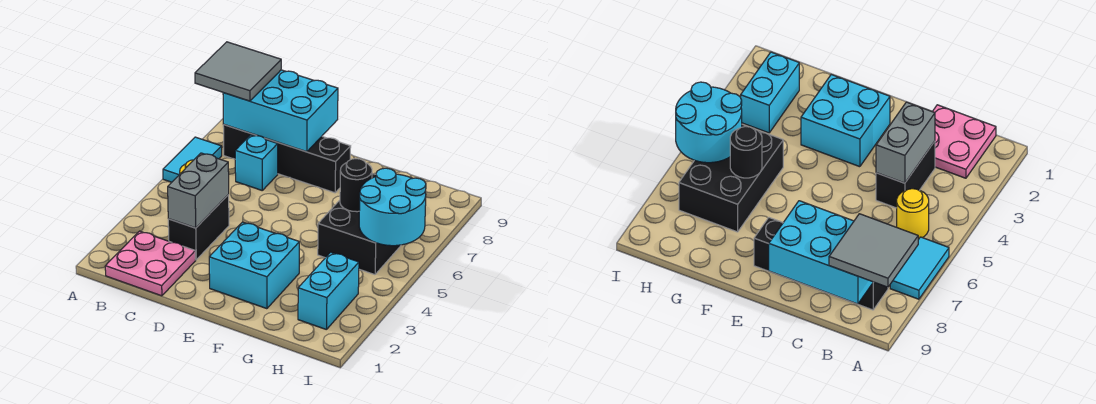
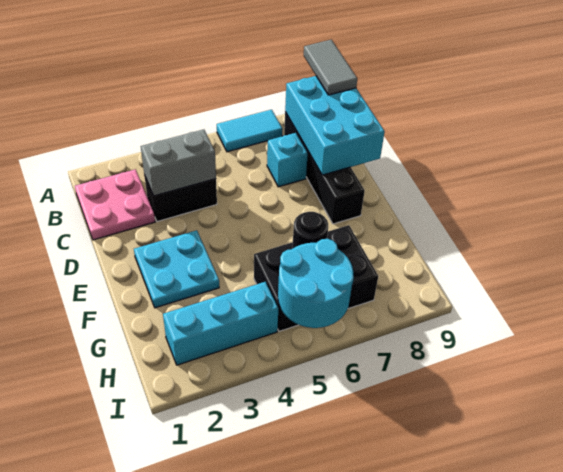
grey tile A8:B9 level 3 -> grey tile A9:B9 level 3
yellow round brick B5 level 1 -> none
cyan brick E2:F3 level 1 -> cyan plate E2:F3 level 1
cyan brick H2:H3 level 1 -> cyan brick H2:H4 level 1

